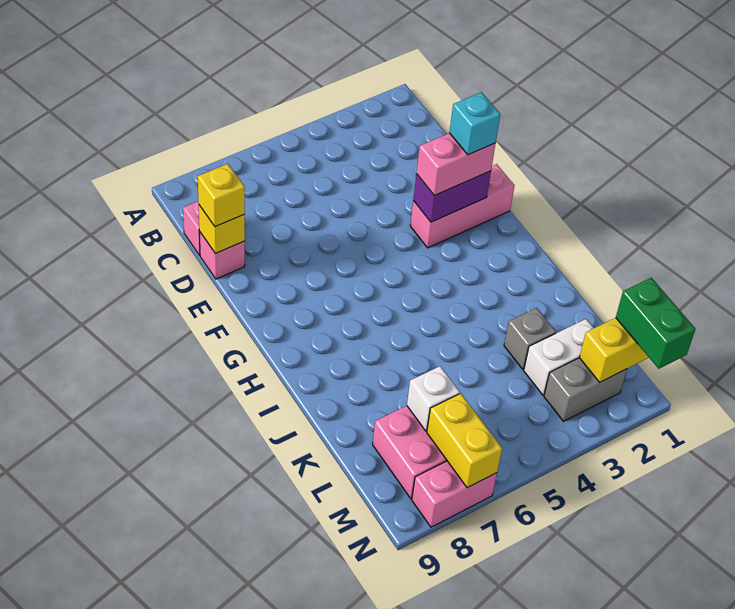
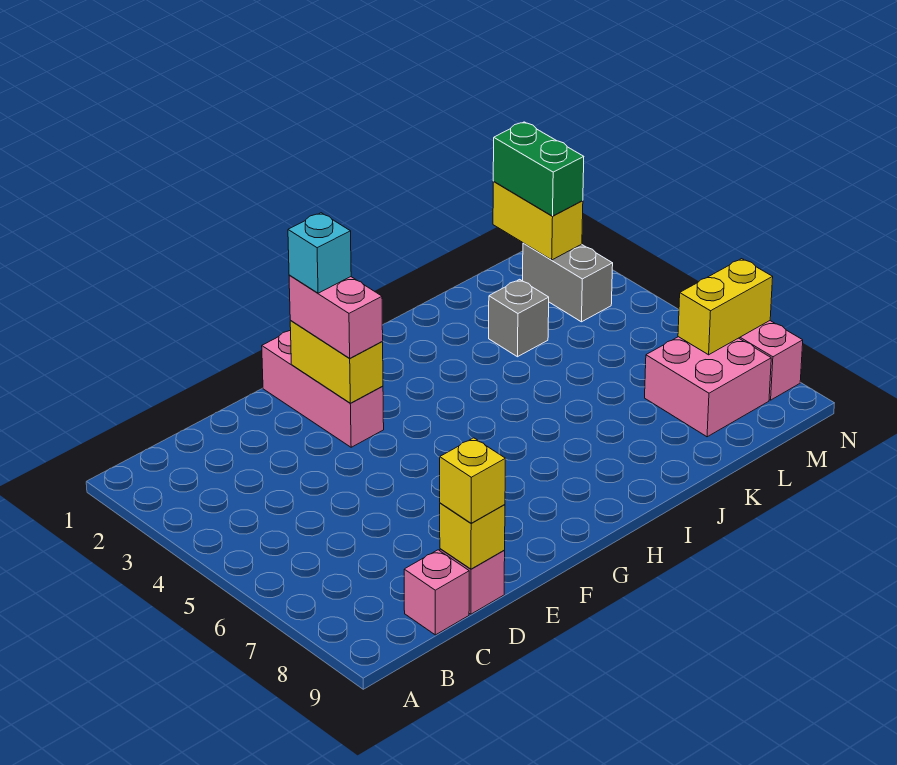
purple brick F2:F3 level 2 -> yellow brick F2:F3 level 2
white brick L2:L3 level 1 -> none
white brick L7 level 2 -> none
green brick M1:N1 level 3 -> green brick M1:M2 level 3

